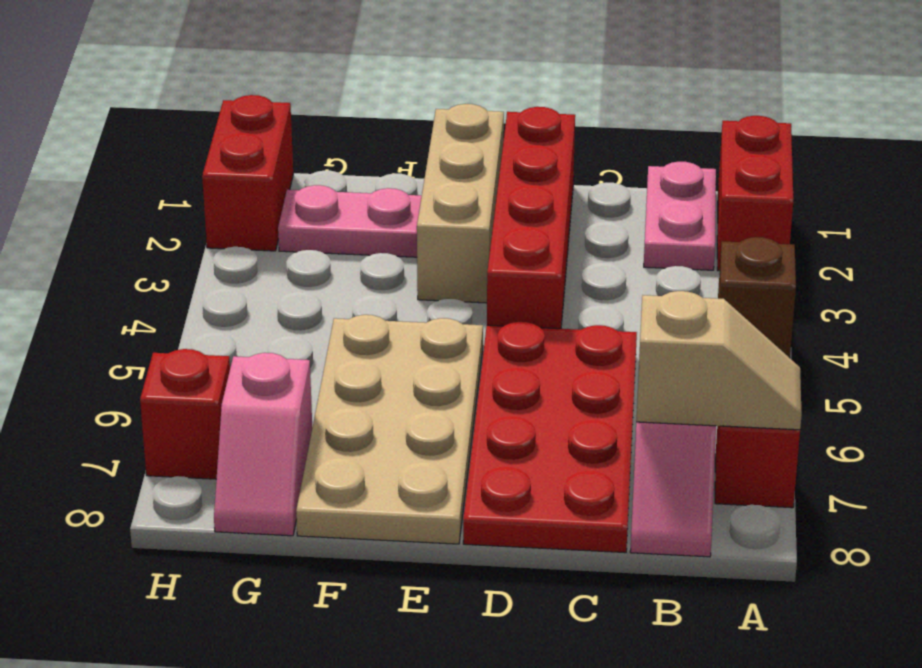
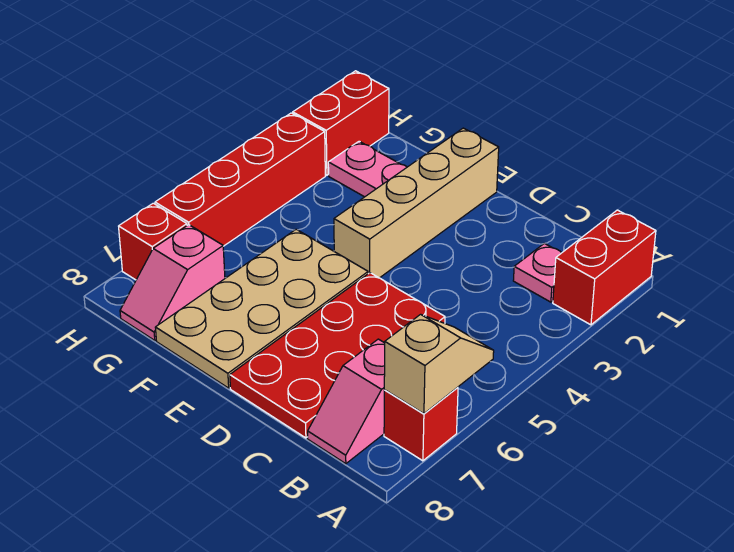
brown brick A4 level 1 -> none
tan slope A7:B7 level 2 top B -> tan slope A6:A7 level 2 top 7
pink plate B1:B2 level 1 -> pink plate B2 level 1
red brick D1:D4 level 1 -> red brick H3:H6 level 1
tan brick E1:E3 level 1 -> tan brick E1:E4 level 1

